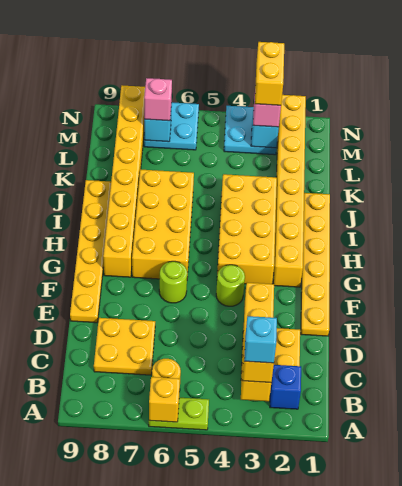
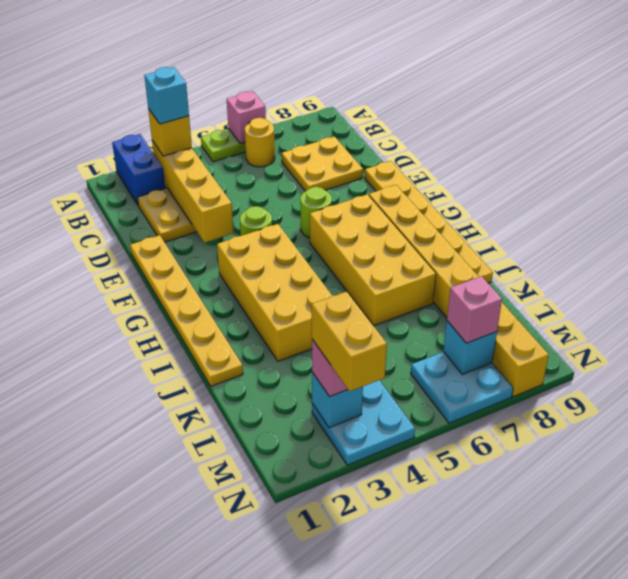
yellow brick A6 level 2 -> pink brick A6 level 2
blue brick B2 level 1 -> blue brick A2:B2 level 1
yellow brick G2:N2 level 1 -> none

